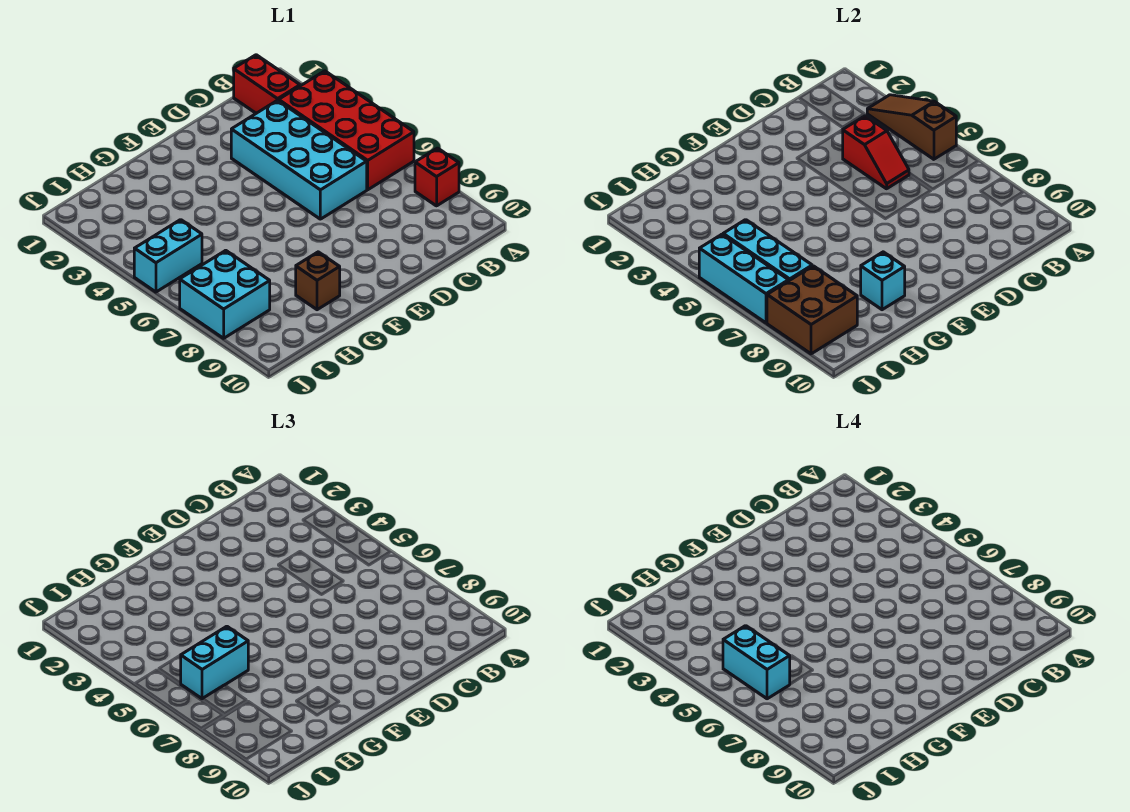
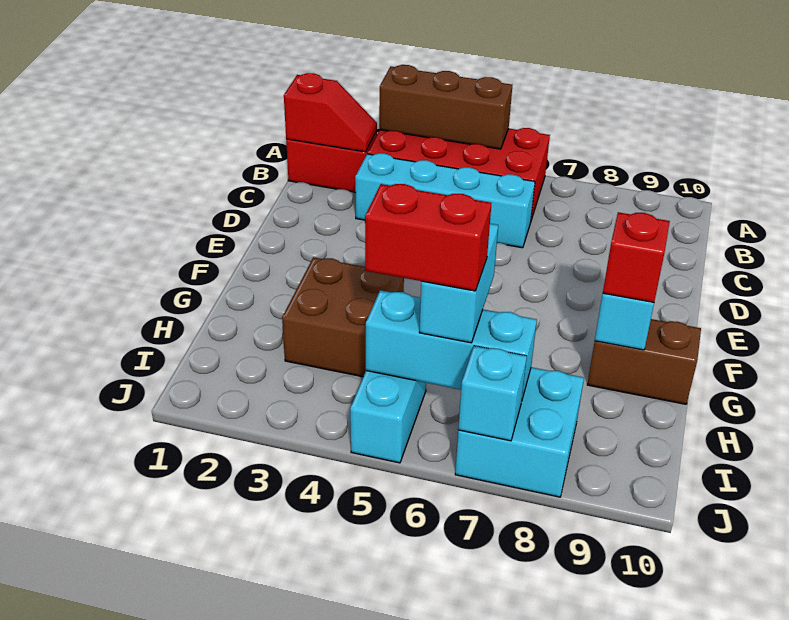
brown slope A3:A5 level 2 top 5 -> brown brick A3:A5 level 2
red brick A8 level 1 -> red brick G9 level 3
cyan brick C3:D6 level 1 -> cyan brick C3:C6 level 1
red slope C4:C5 level 2 top 4 -> red slope B1:B2 level 2 top 1
brown brick G9 level 1 -> brown brick G9:G10 level 1
cyan brick I5:I6 level 4 -> red brick I5:I6 level 4
brown brick I8:J9 level 2 -> brown brick G3:H4 level 1
cyan brick J5:J7 level 2 -> cyan brick J7 level 2

